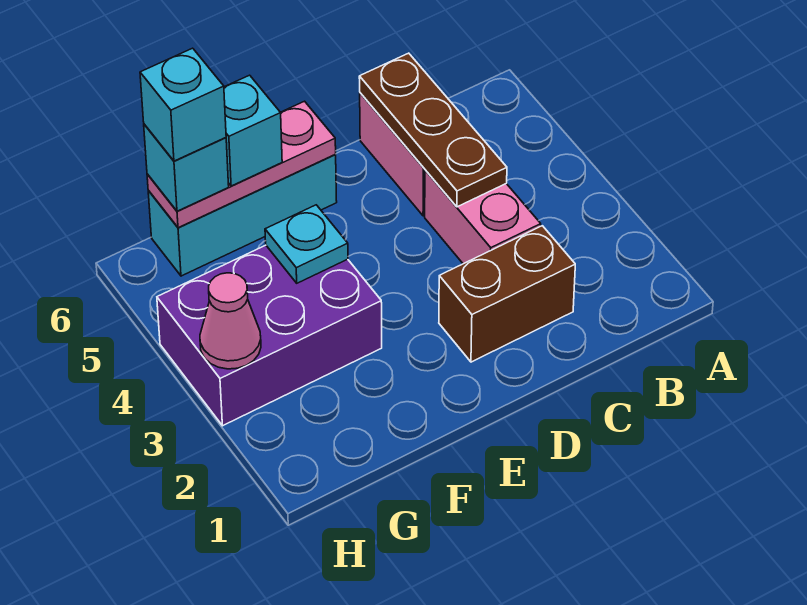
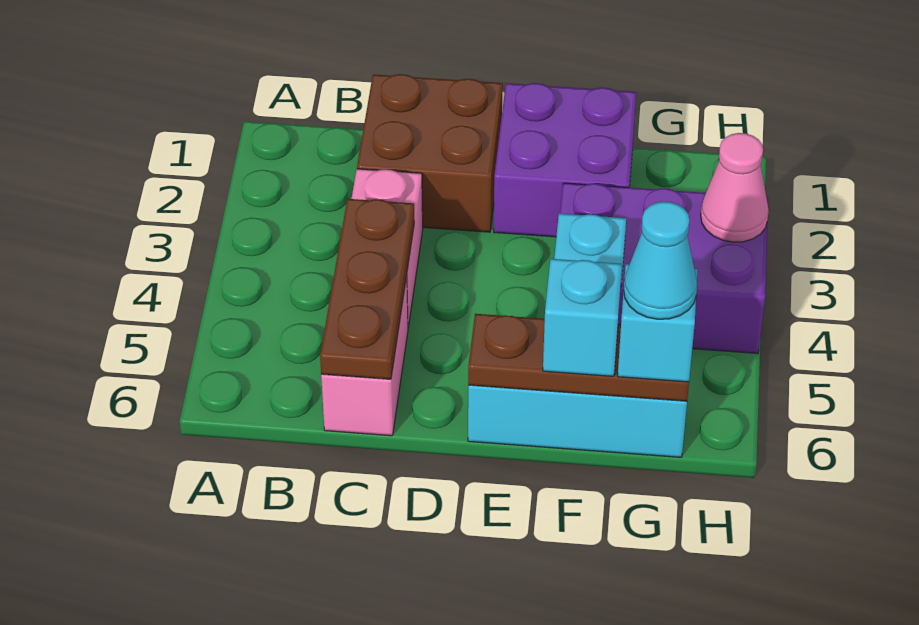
brown brick C2:D2 level 1 -> brown brick C1:D2 level 1
none -> purple brick E1:F2 level 1
pink plate E6:G6 level 2 -> brown plate E6:G6 level 2
cyan brick G6 level 4 -> cyan cone G6 level 4

